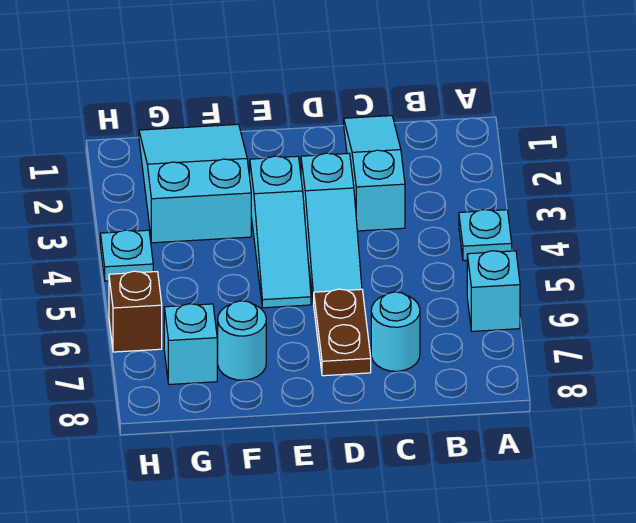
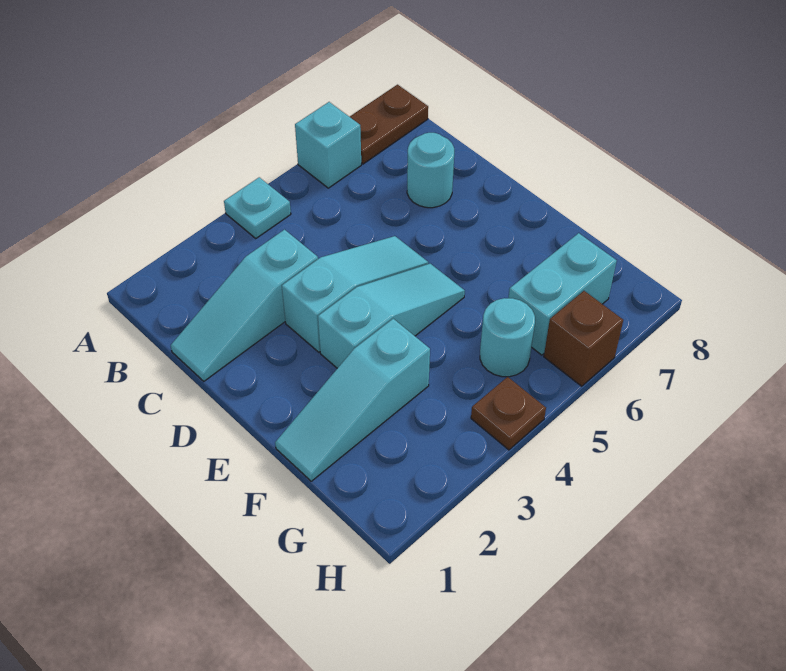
brown plate D6:D7 level 1 -> brown plate A7:A8 level 1
cyan slope F1:G3 level 1 top 3 -> cyan slope F1:F3 level 1 top 3
cyan round brick F7 level 1 -> cyan round brick G5 level 1
cyan brick G7 level 1 -> cyan brick G6:G7 level 1
cyan plate H4 level 1 -> brown plate H4 level 1

